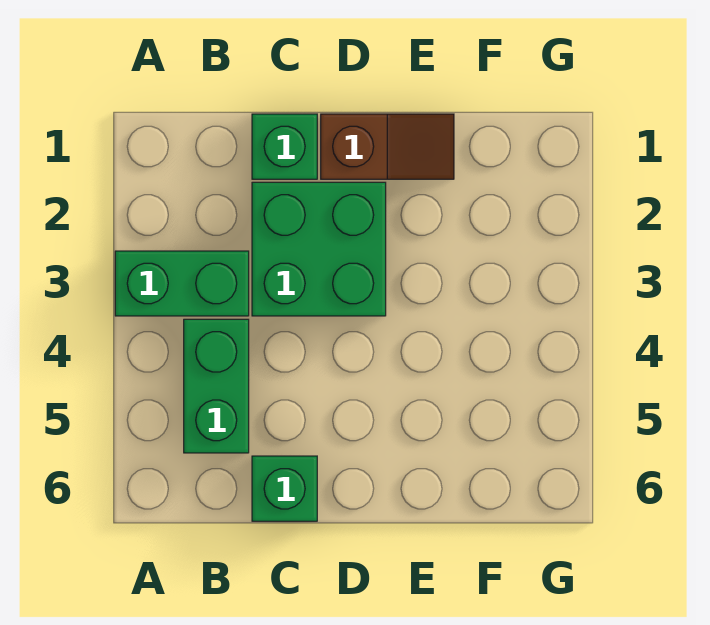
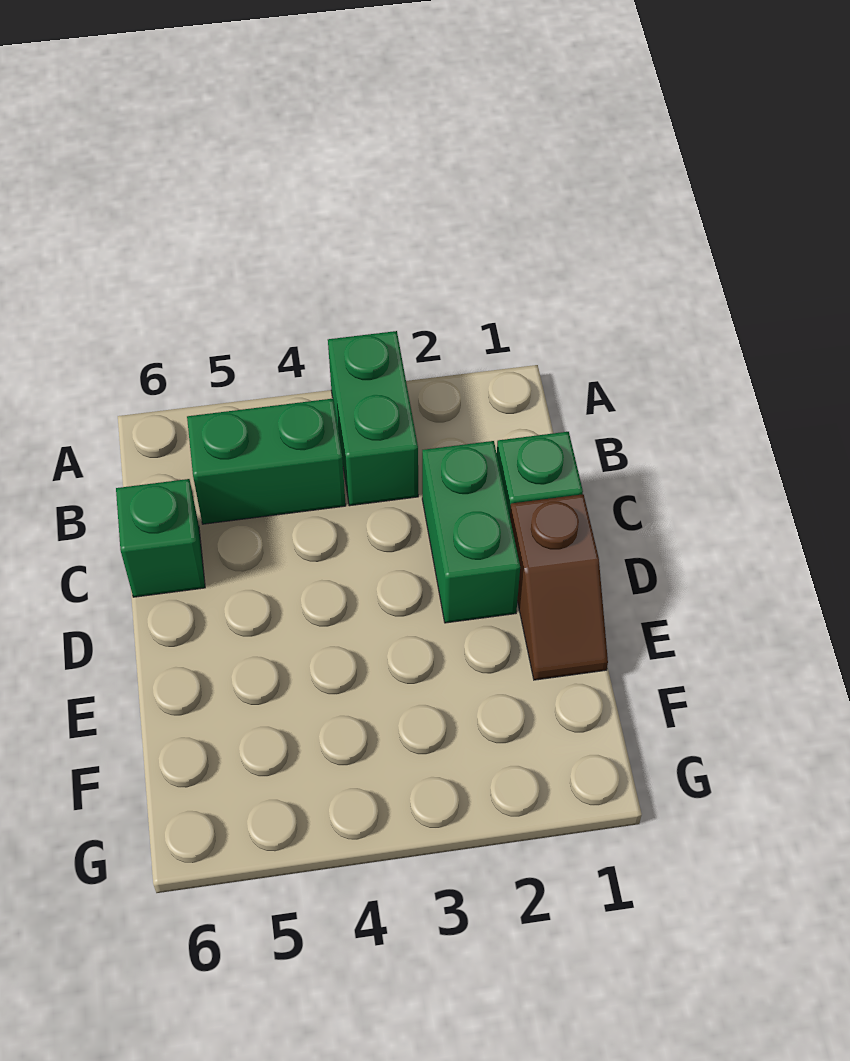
green brick C2:D3 level 1 -> green brick C2:D2 level 1

